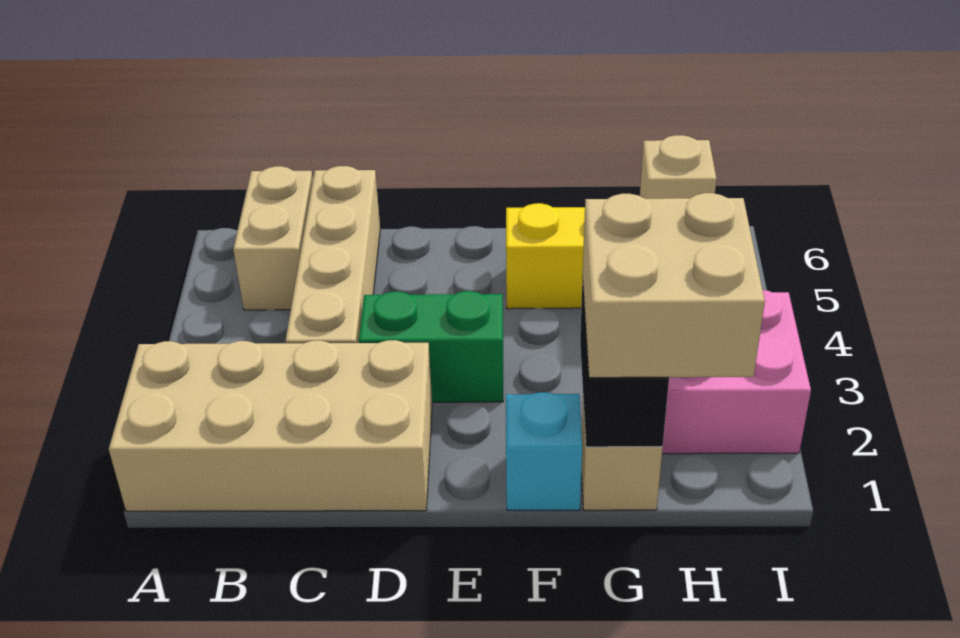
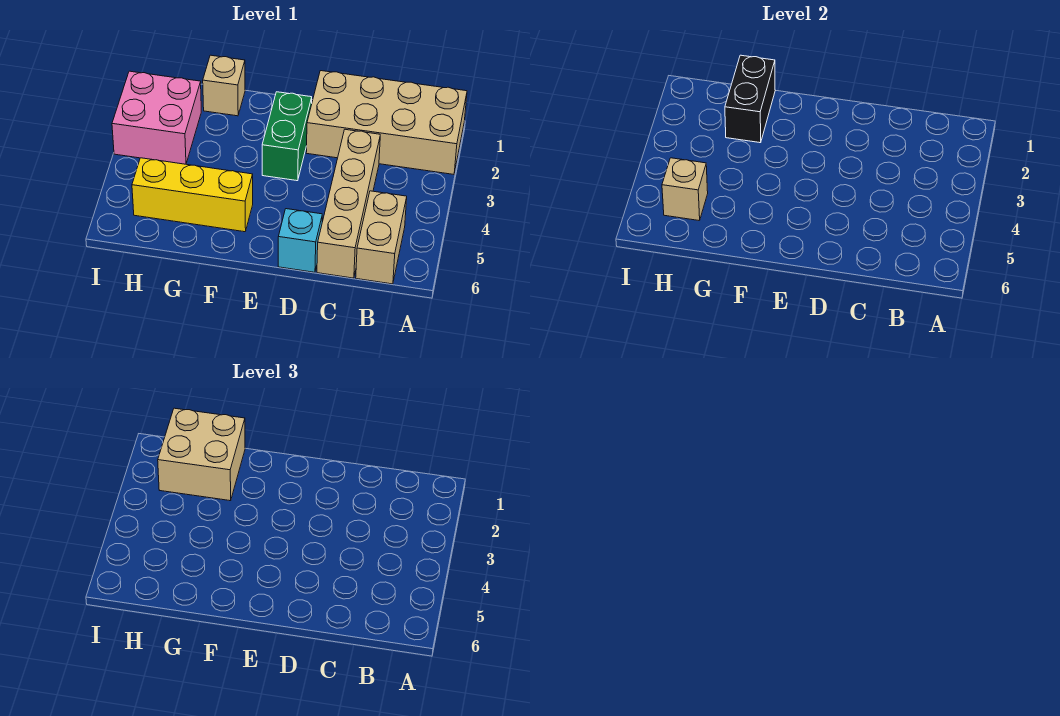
green brick D3:E3 level 1 -> green brick E2:E3 level 1
cyan brick F1 level 1 -> cyan brick D6 level 1

